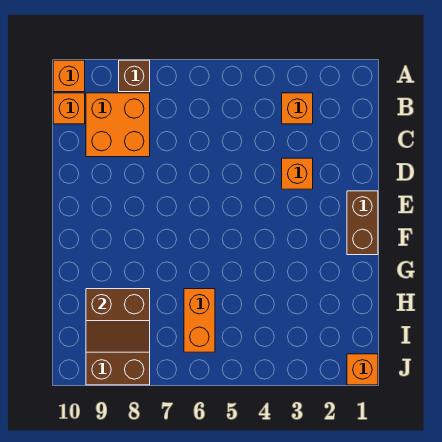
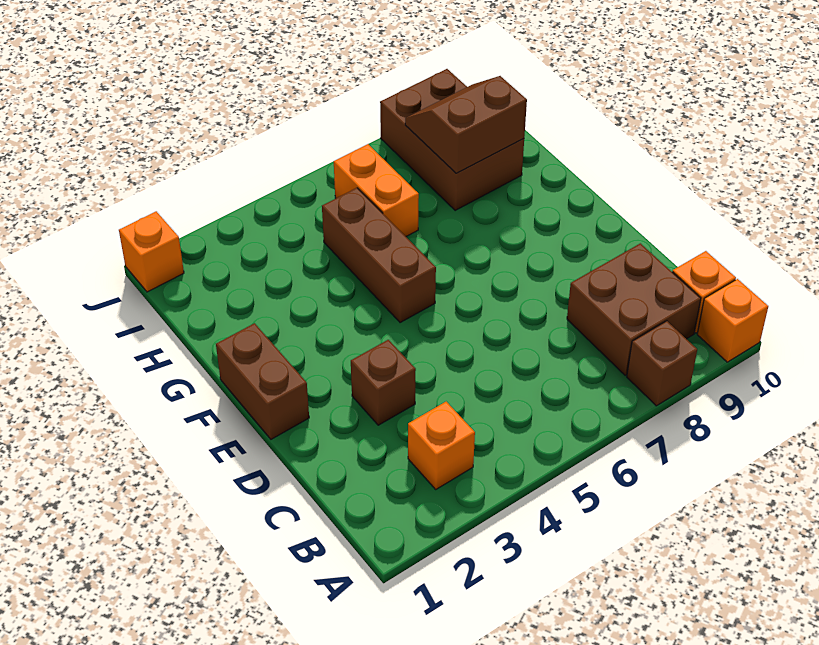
orange brick B8:C9 level 1 -> brown brick B8:C9 level 1
orange brick D3 level 1 -> brown brick D3 level 1
none -> brown brick F5:H5 level 1

